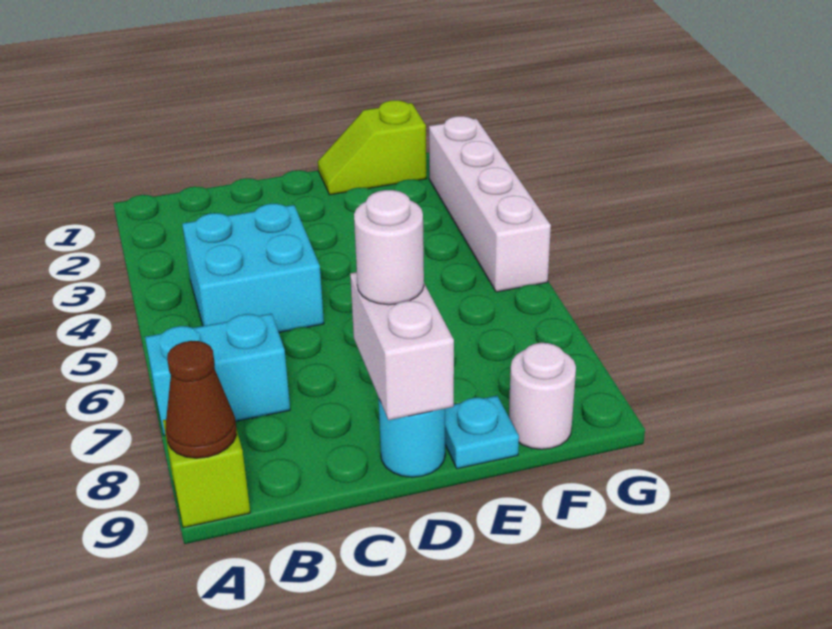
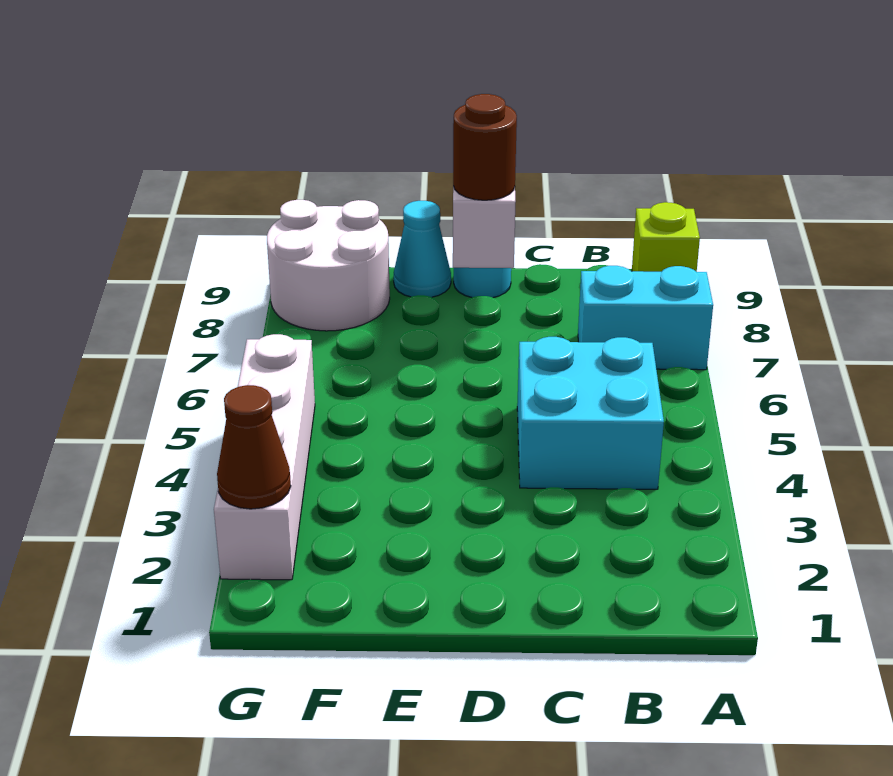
brown cone A9 level 2 -> brown cone G2 level 2
white round brick D8 level 3 -> brown round brick D8 level 3
lime slope E1:F1 level 1 top F -> none
cyan plate E9 level 1 -> cyan cone E9 level 1
white round brick F9 level 1 -> white round brick F8:G9 level 1

